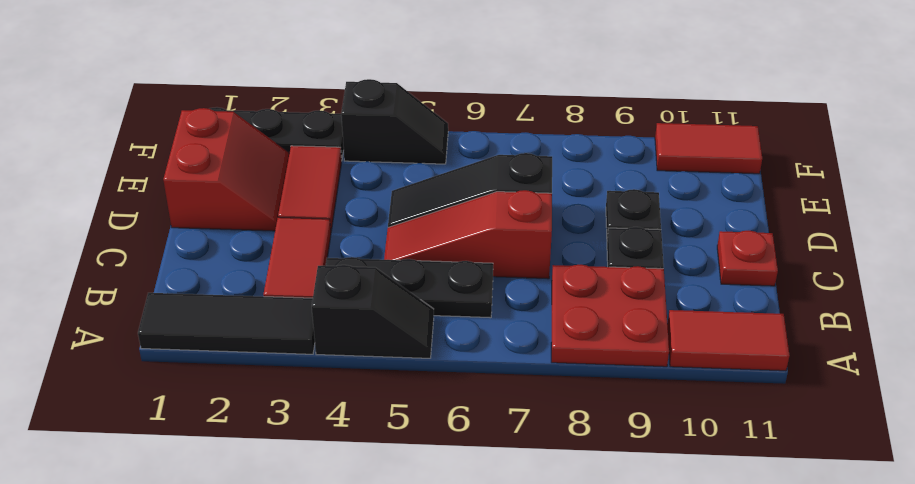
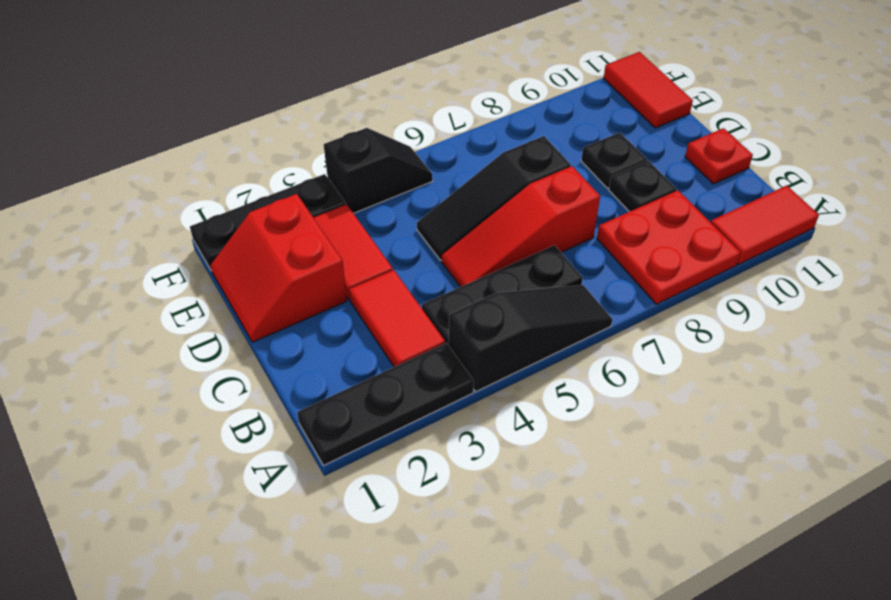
black tile A1:A3 level 1 -> black plate A1:A3 level 1
black slope A4:A5 level 1 top 4 -> black slope A4:A6 level 1 top 4
red slope D1:E2 level 1 top 1 -> red slope D1:E2 level 1 top 2
red tile F10:F11 level 1 -> red tile E11:F11 level 1

